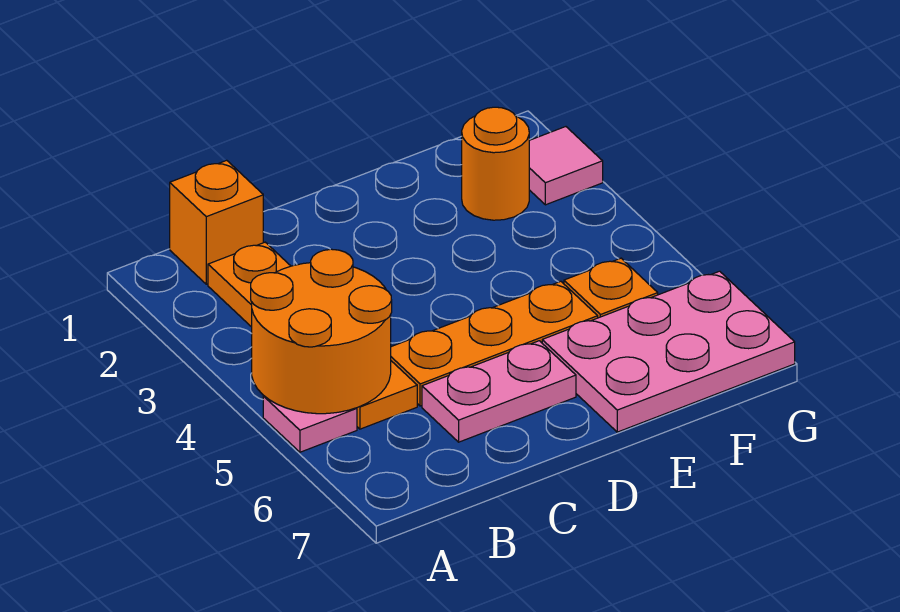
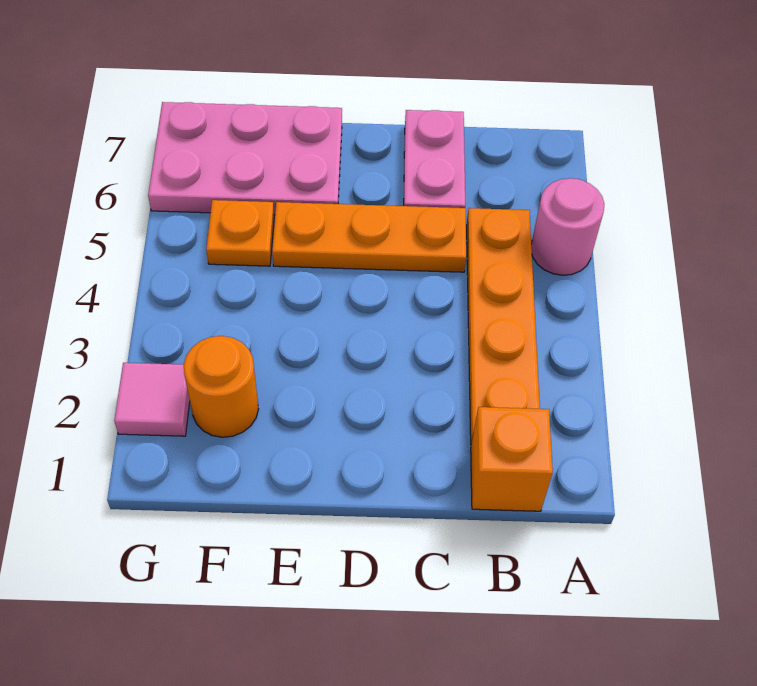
orange round brick A4:B5 level 2 -> none
pink plate A5 level 1 -> pink round brick A5 level 1
pink plate C6:D6 level 1 -> pink plate C6:C7 level 1

